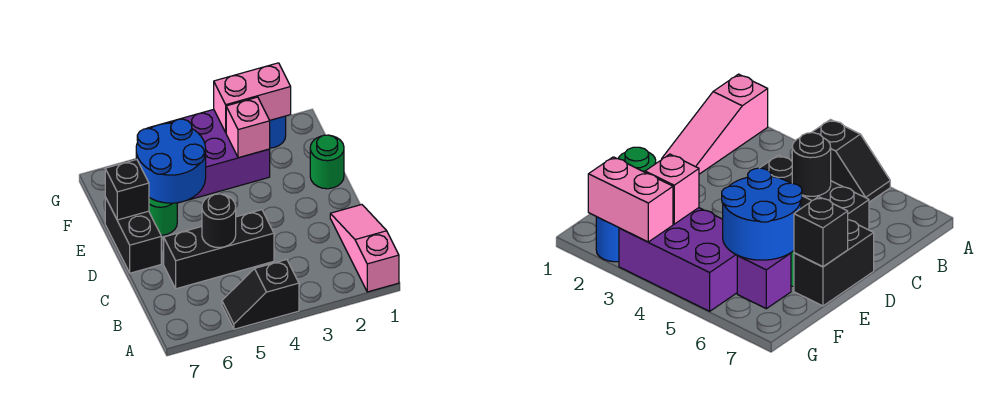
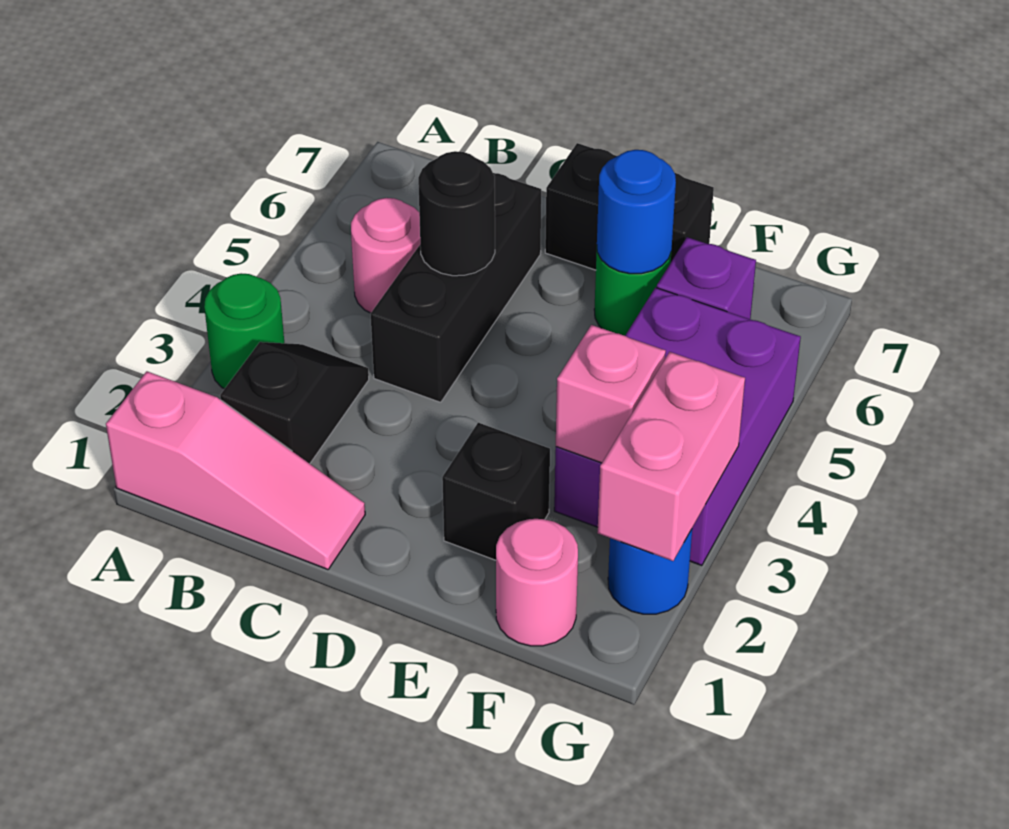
black slope A4:A5 level 1 top 4 -> black slope B2:B3 level 1 top 2
none -> pink round brick B5 level 1
green round brick E1 level 1 -> green round brick A3 level 1
blue round brick E5:F6 level 2 -> blue round brick E6 level 2
black brick E7 level 2 -> black brick E2 level 1
none -> pink round brick F1 level 1

